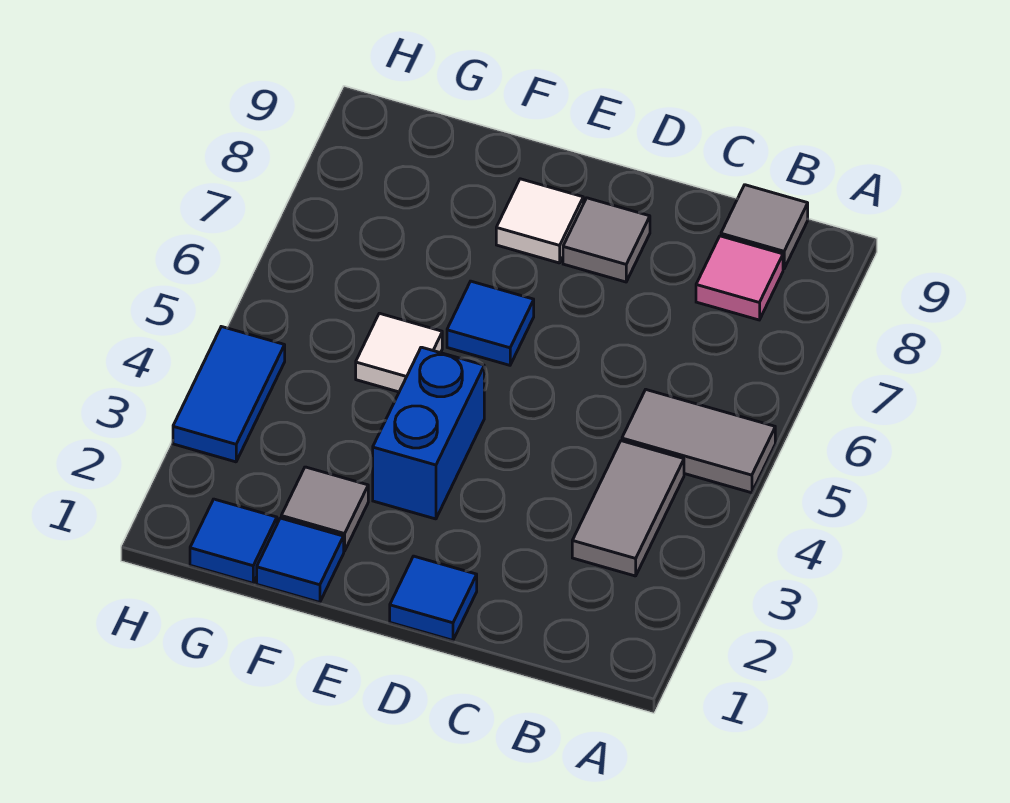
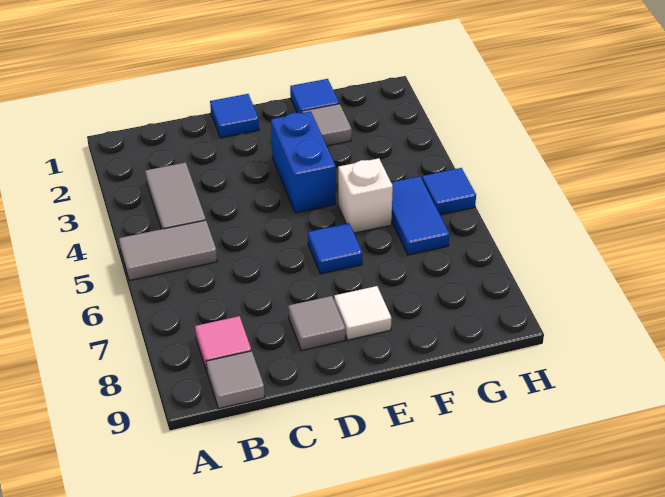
white tile F5 level 1 -> white brick F5 level 1
blue tile G1 level 1 -> blue tile H5 level 1
blue tile H3:H4 level 1 -> blue tile G5:G6 level 1

